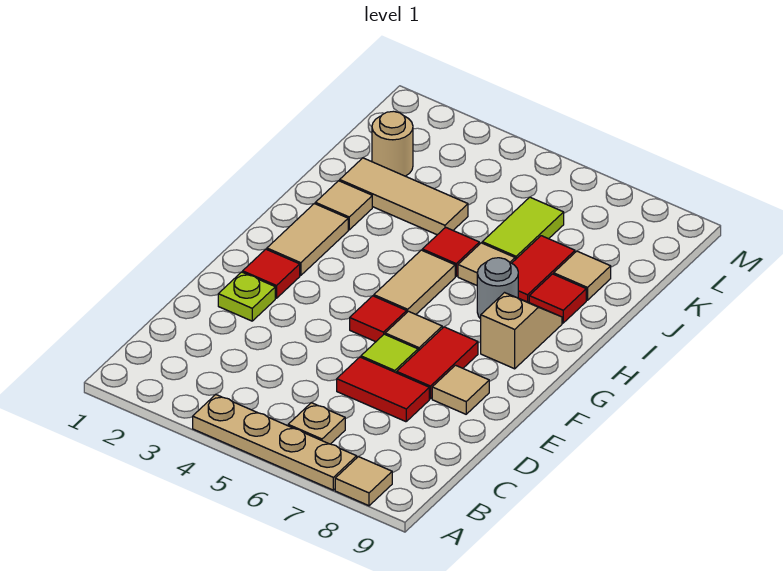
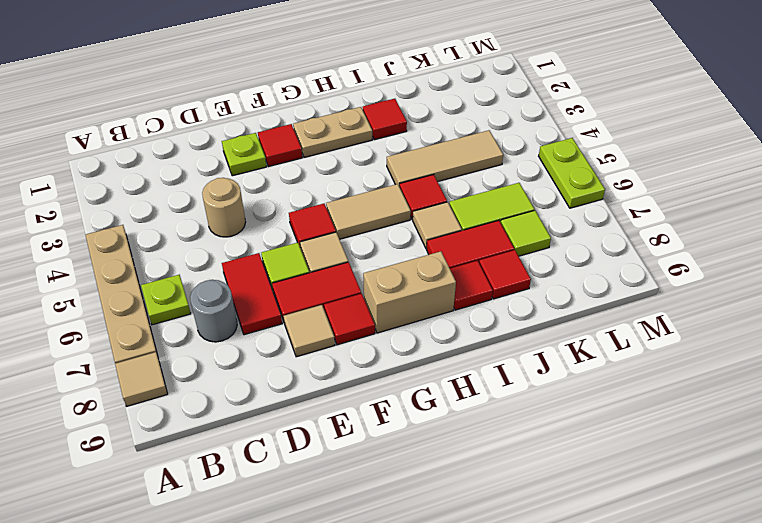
tan plate B6 level 1 -> lime plate B6 level 1
none -> red tile F8 level 1
tan tile G2:H2 level 1 -> tan plate G2:H2 level 1
tan slope G8:H8 level 1 top G -> tan brick G8:H8 level 1
grey round brick H7 level 1 -> grey round brick C7 level 1
tan tile I2 level 1 -> red tile I2 level 1
tan tile J2:J4 level 1 -> tan tile I4:K4 level 1
tan tile J8 level 1 -> red tile J8 level 1
tan round brick K2 level 1 -> tan round brick D4 level 1
none -> lime tile K7 level 1
none -> lime plate M5:M6 level 1

